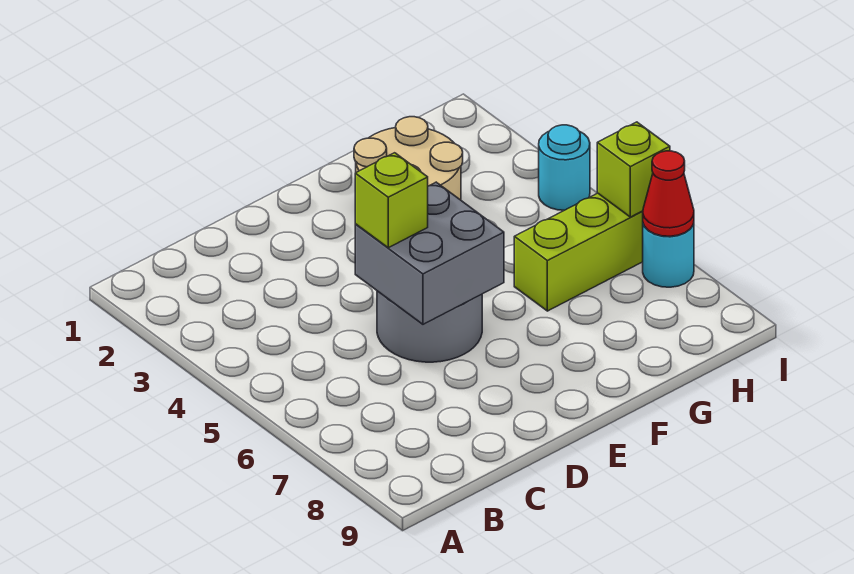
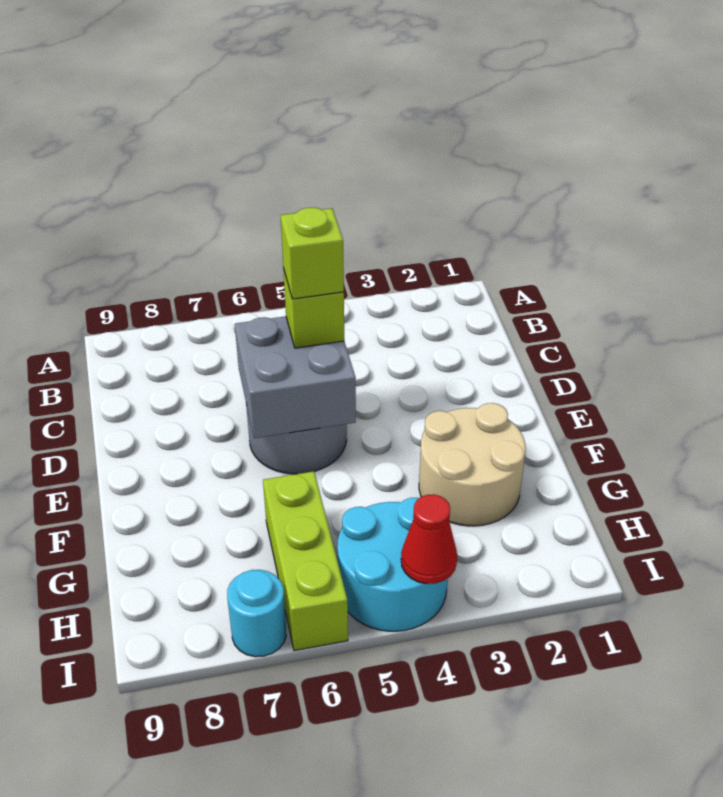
cyan round brick I4 level 1 -> cyan round brick H4:I5 level 1
lime brick I6 level 2 -> lime brick D5 level 4
red cone I7 level 2 -> red cone I4 level 2

